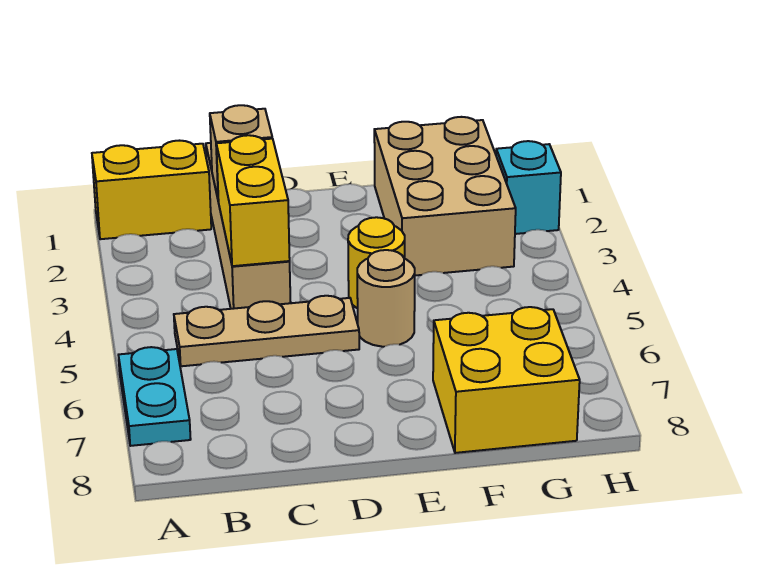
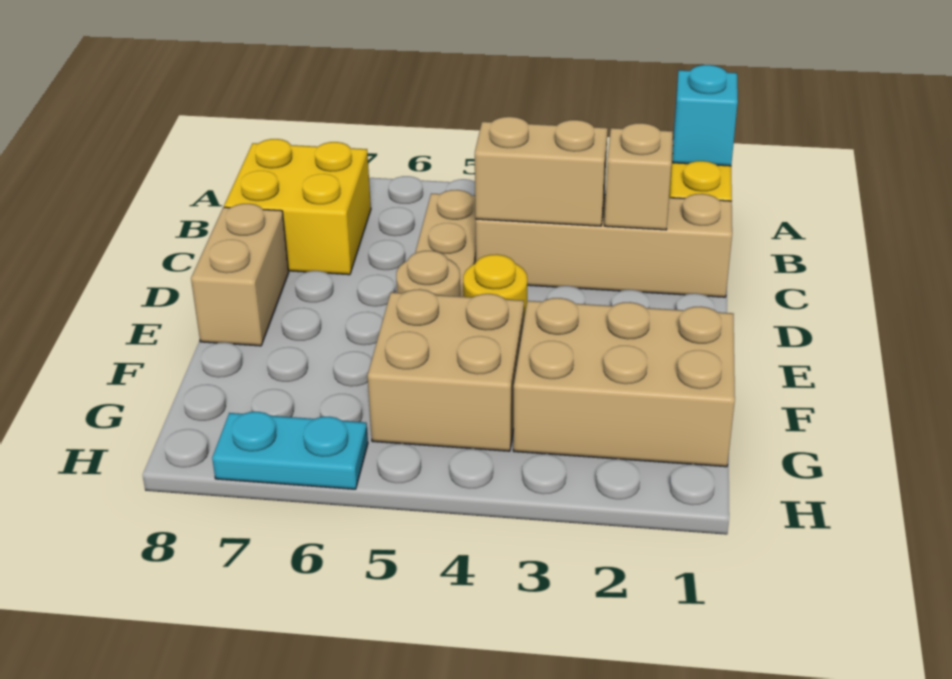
cyan plate A6:A7 level 1 -> cyan plate H6:H7 level 1
yellow brick C3:C4 level 2 -> tan brick C3:C4 level 2
none -> tan brick D8:E8 level 1
none -> tan brick F4:G5 level 1
yellow brick F7:G8 level 1 -> yellow brick B7:C8 level 1
cyan brick H2 level 1 -> cyan brick A1 level 2

